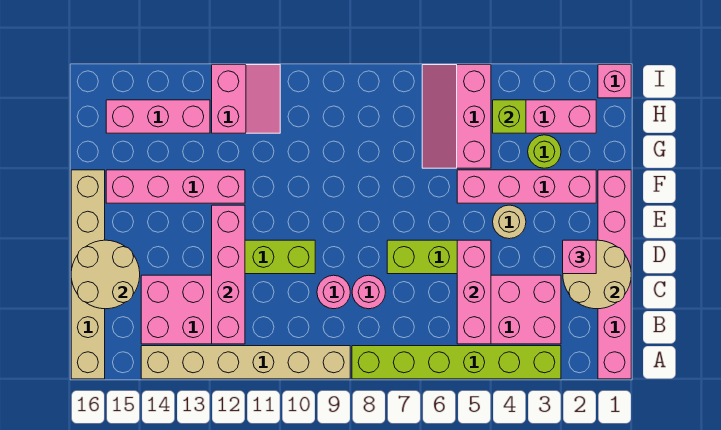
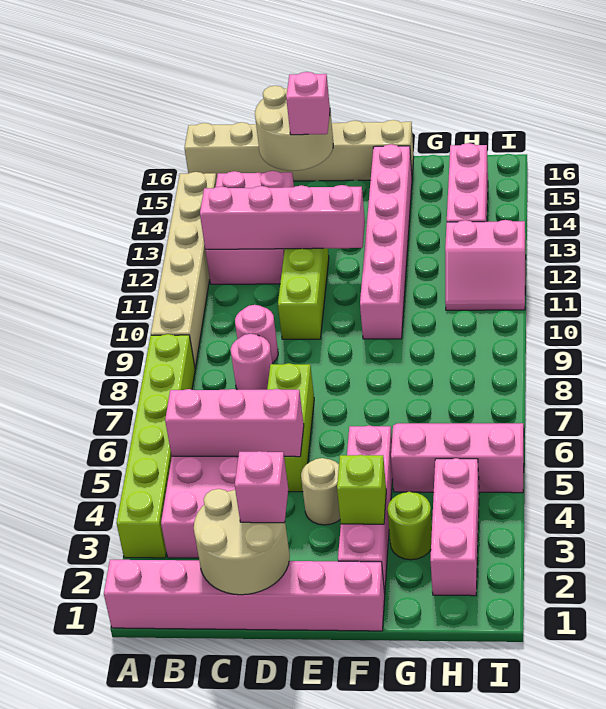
pink brick F12:F15 level 1 -> pink brick F10:F15 level 1
lime brick H4 level 2 -> lime brick F3 level 2
pink brick I1 level 1 -> pink brick D15 level 3

